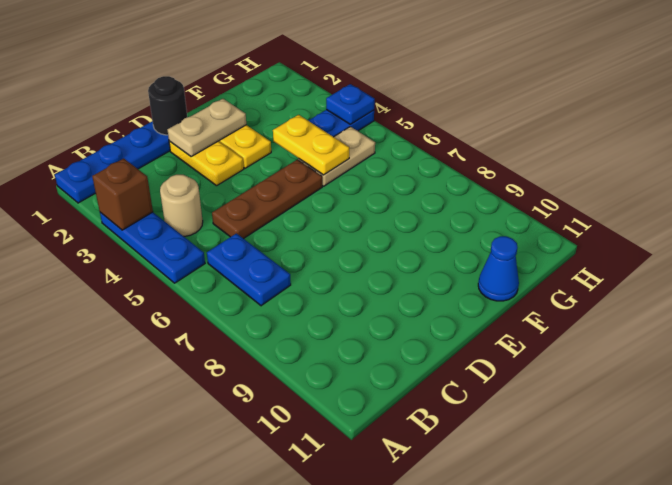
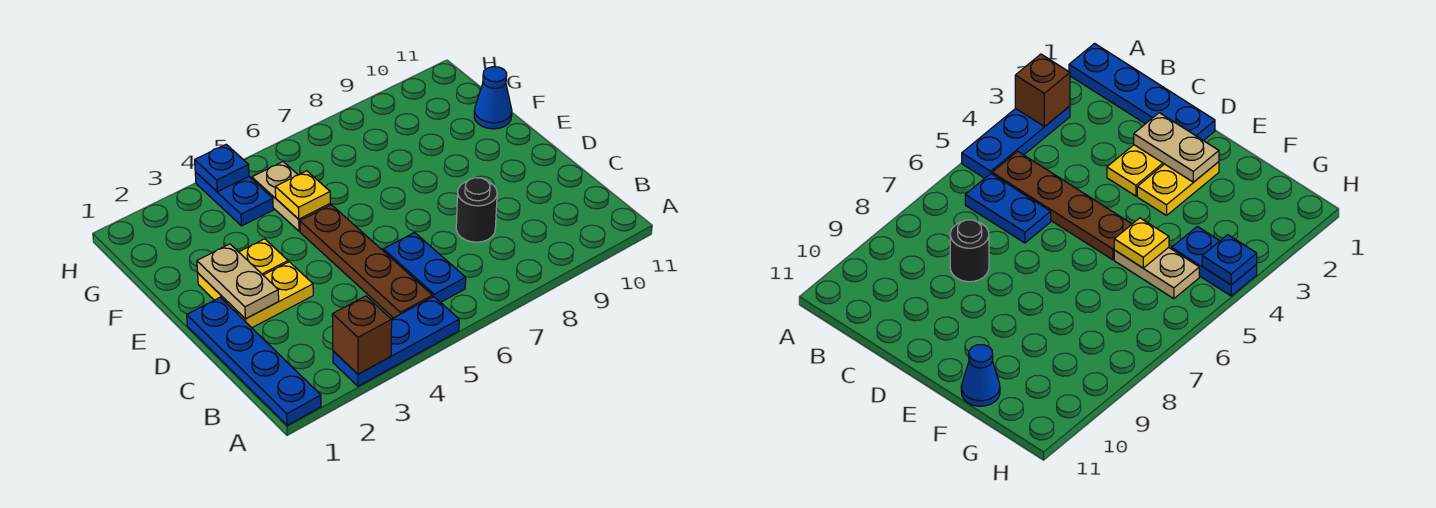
tan round brick B4 level 1 -> none
blue plate B6:B7 level 1 -> blue plate B6:C6 level 1
brown plate C5:E5 level 1 -> brown plate B5:E5 level 1
black round brick D1 level 2 -> black round brick C8 level 1
yellow plate F4:F5 level 2 -> yellow plate F5 level 2

